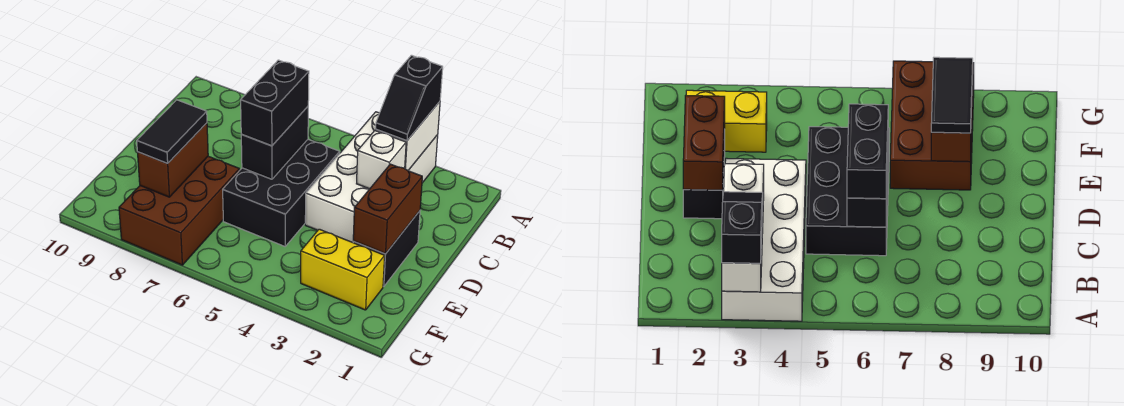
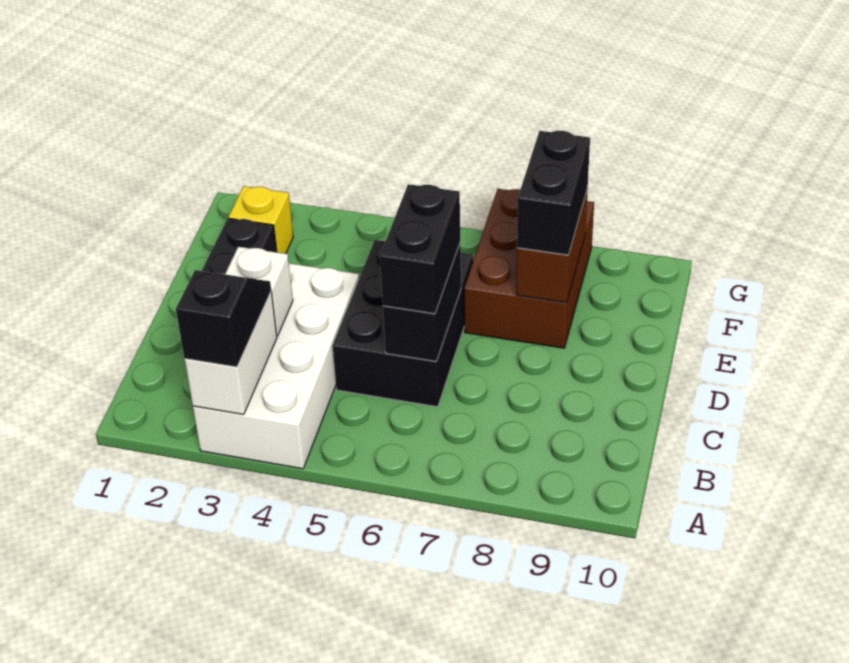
brown brick D2:E2 level 2 -> none
black tile E8:F8 level 3 -> black brick E8:F8 level 3
yellow brick F2:F3 level 1 -> yellow brick F2 level 1

